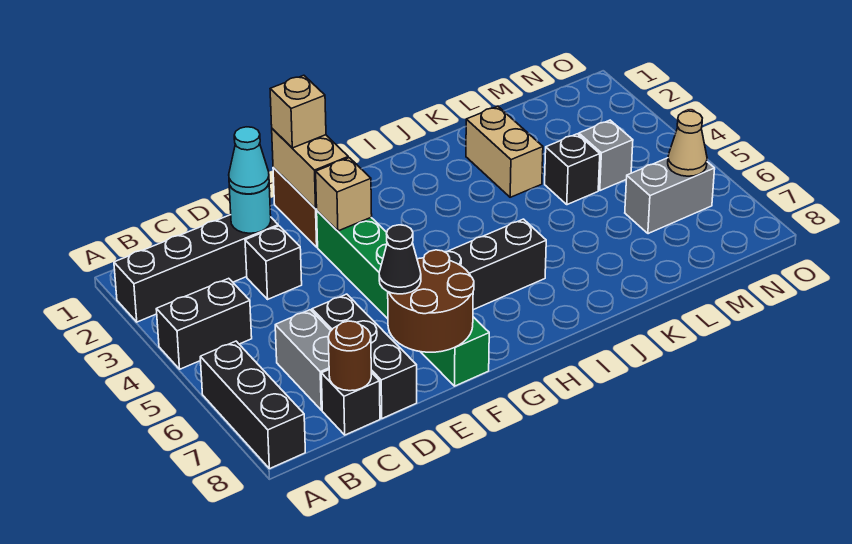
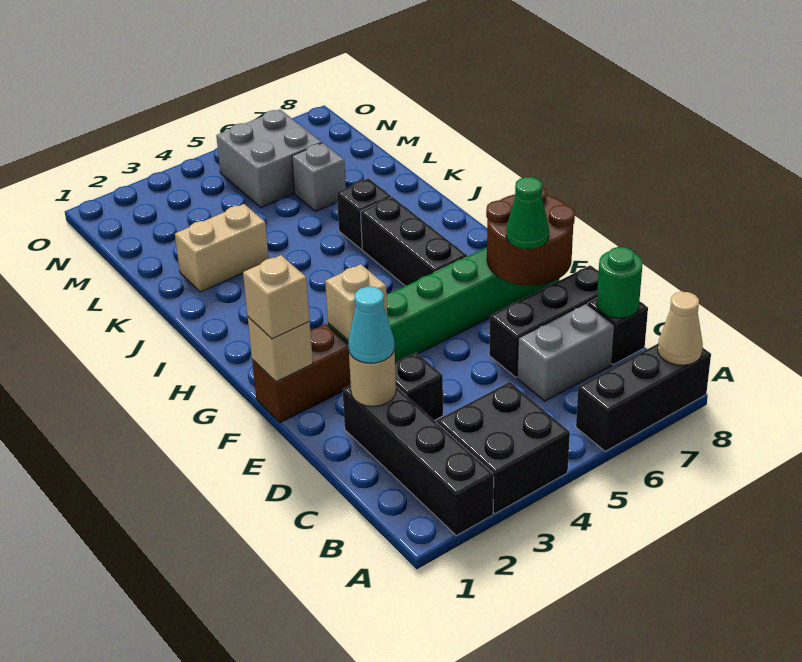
black brick A4:B4 level 1 -> black brick A3:B4 level 1
brown round brick C8 level 2 -> green round brick C8 level 2
cyan round brick D2 level 2 -> tan round brick D2 level 2
black cone E7 level 3 -> green cone E7 level 3
tan brick F1:F2 level 2 -> tan brick F1 level 2
black brick L4 level 1 -> black brick J6 level 1
grey brick M4 level 1 -> grey brick L6 level 1
grey brick M6:N6 level 1 -> grey brick M5:N6 level 1
tan cone N6 level 2 -> tan cone A8 level 2

